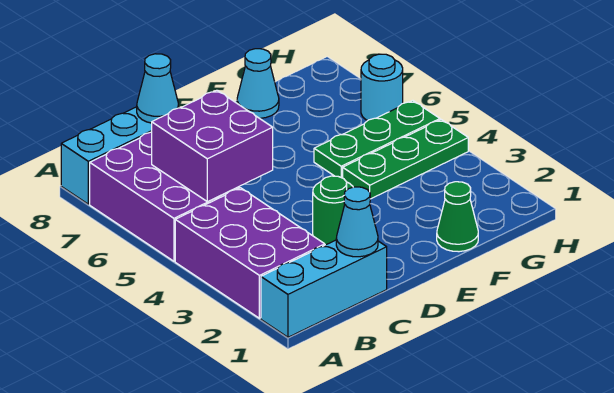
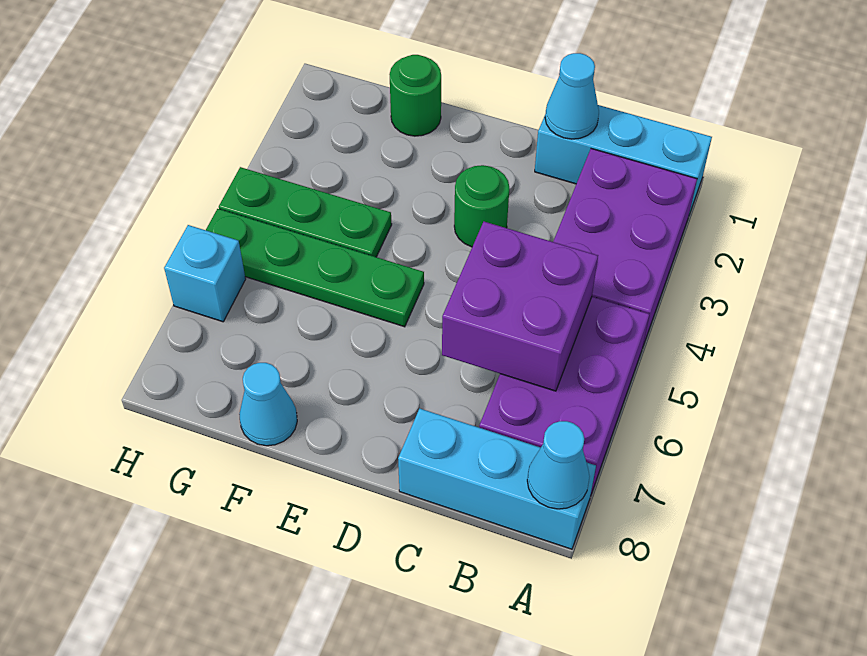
cyan cone C8 level 2 -> cyan cone A8 level 2
green cone F1 level 1 -> green round brick F1 level 1
green plate F5:H5 level 1 -> green plate E5:H5 level 1
cyan round brick H6 level 1 -> cyan brick H6 level 1

